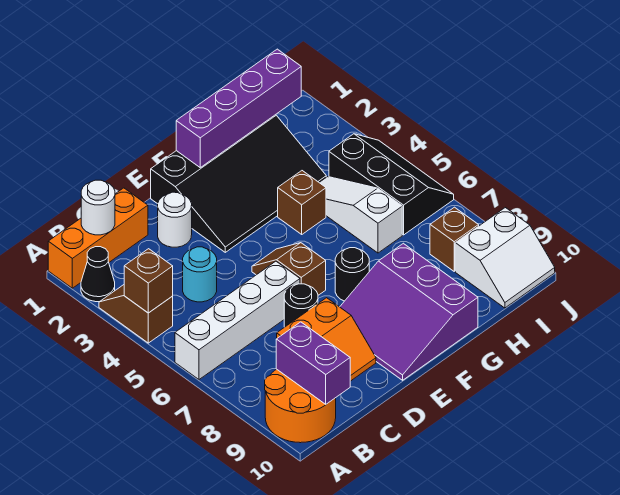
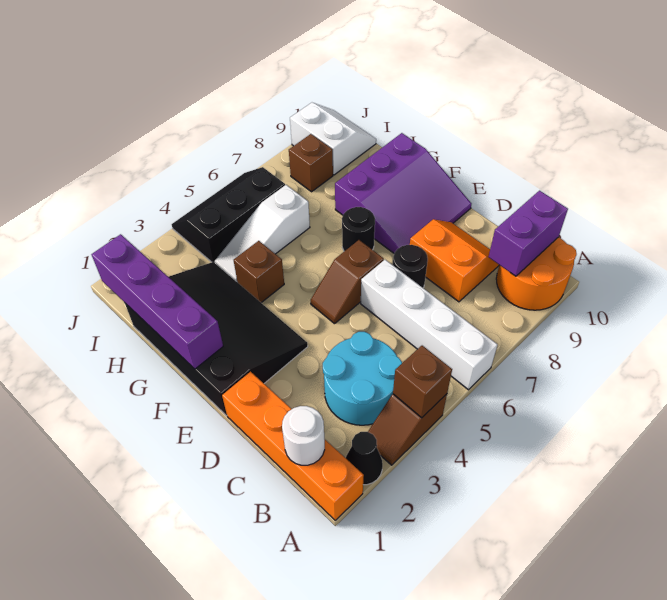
orange brick A1:C1 level 1 -> orange brick A1:D1 level 1
cyan round brick C4 level 1 -> cyan round brick B3:C4 level 1
white round brick D2 level 1 -> none

